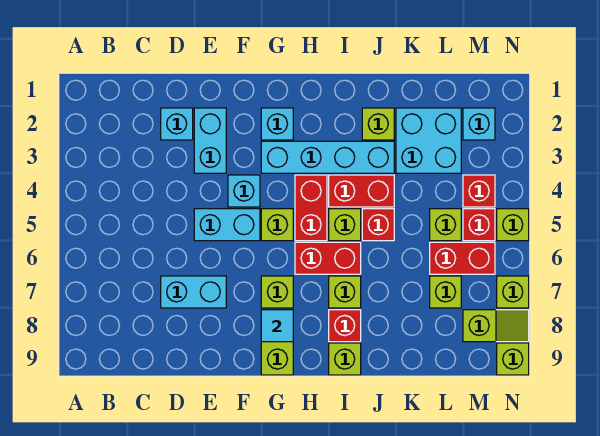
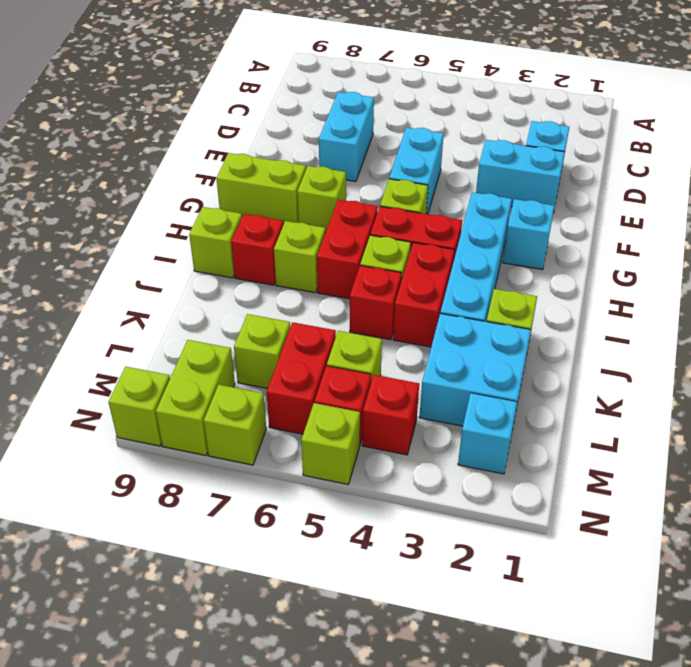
cyan brick F4 level 1 -> none
cyan tile G8 level 2 -> none
lime slope M8:N8 level 1 top M -> lime brick M8:N8 level 1

